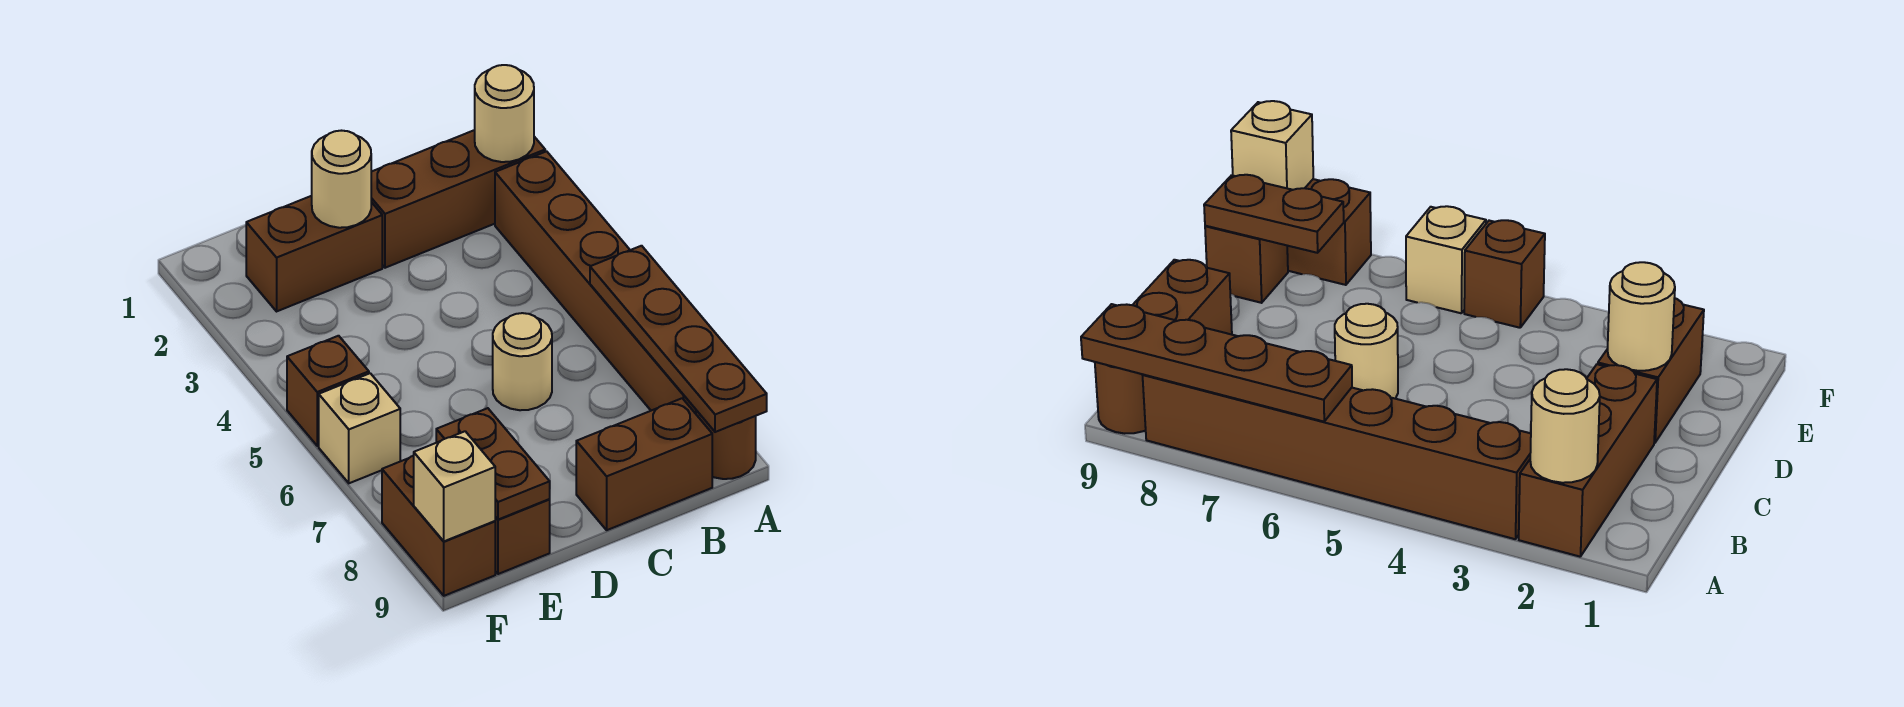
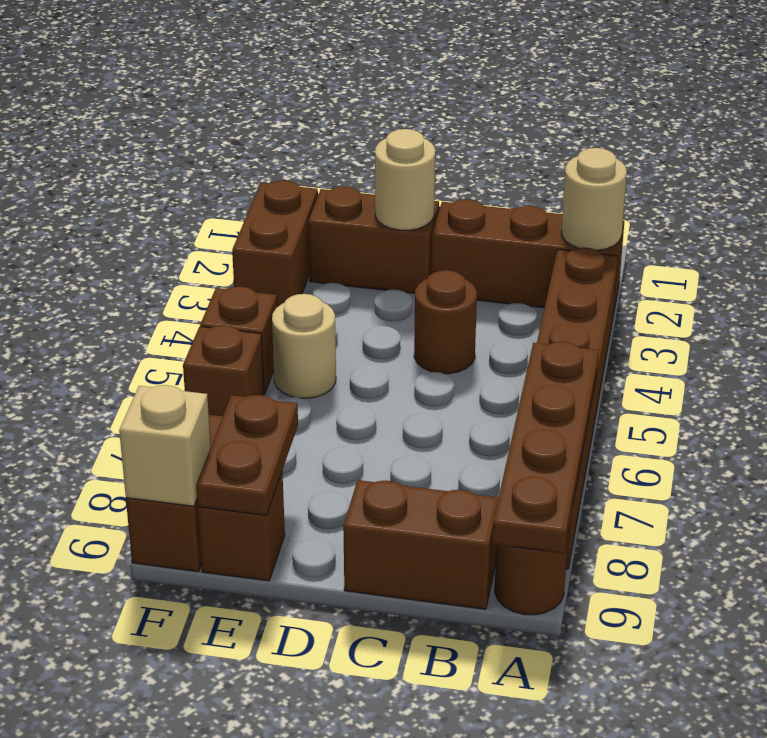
none -> brown round brick C4 level 1
tan round brick C6 level 1 -> tan round brick E5 level 1
none -> brown brick F2:F3 level 1
tan brick F6 level 1 -> brown brick F6 level 1

